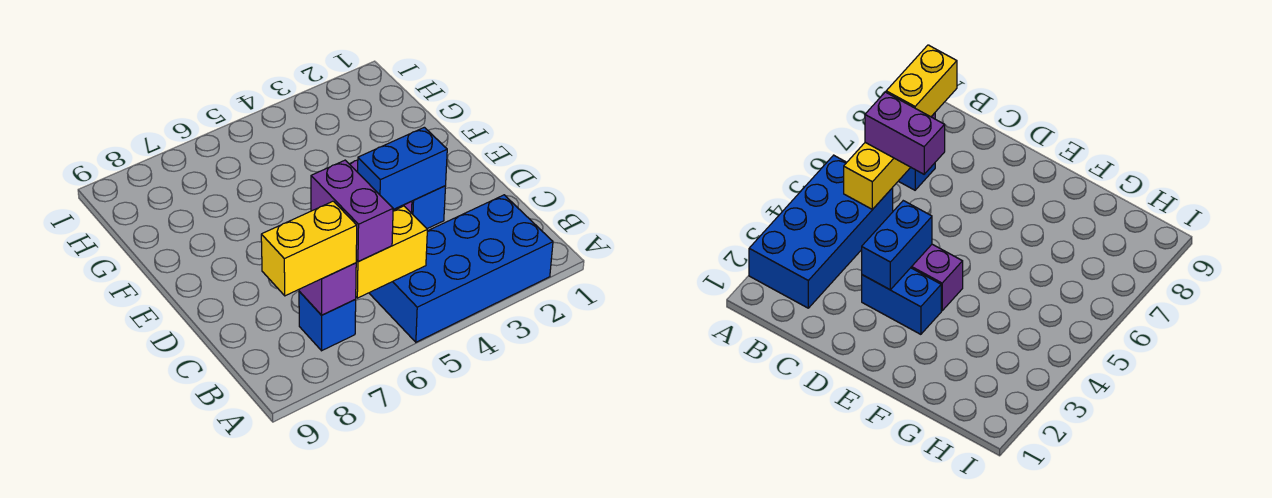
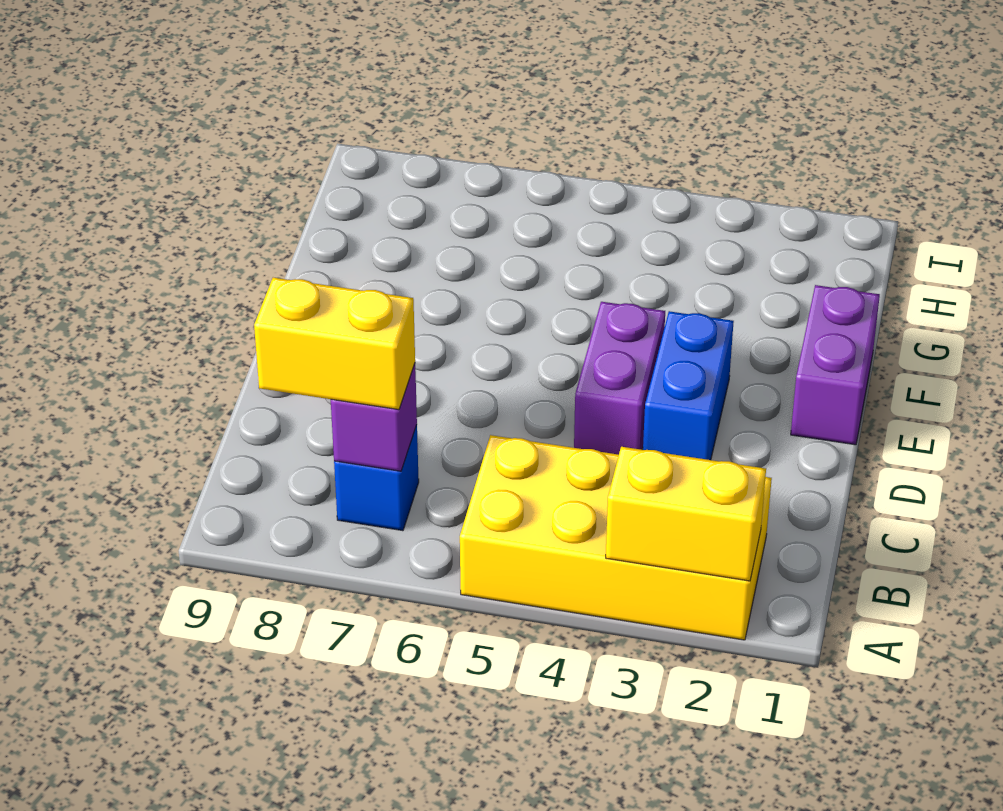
blue brick A2:B5 level 1 -> yellow brick A2:B5 level 1
yellow brick B5:B6 level 2 -> yellow brick A2:A3 level 2
purple brick B6:C6 level 3 -> purple brick E1:F1 level 1
blue brick D3:D4 level 2 -> none

